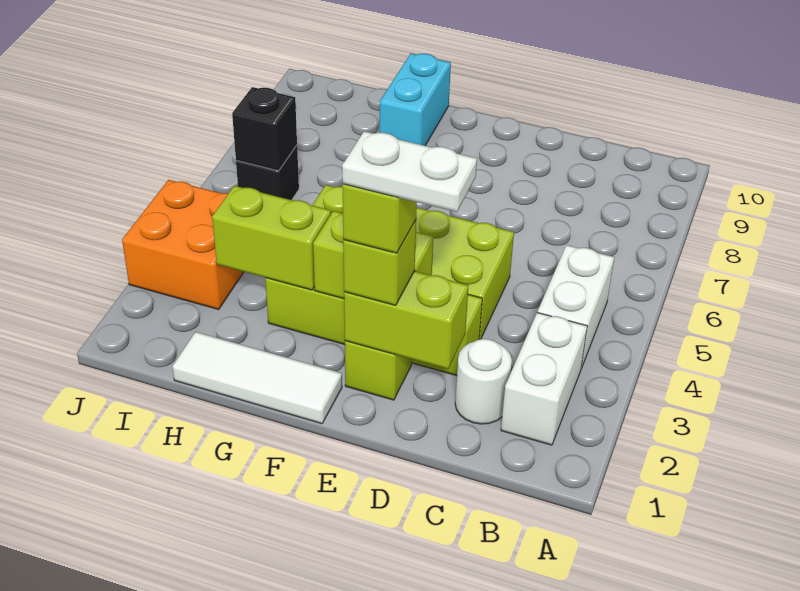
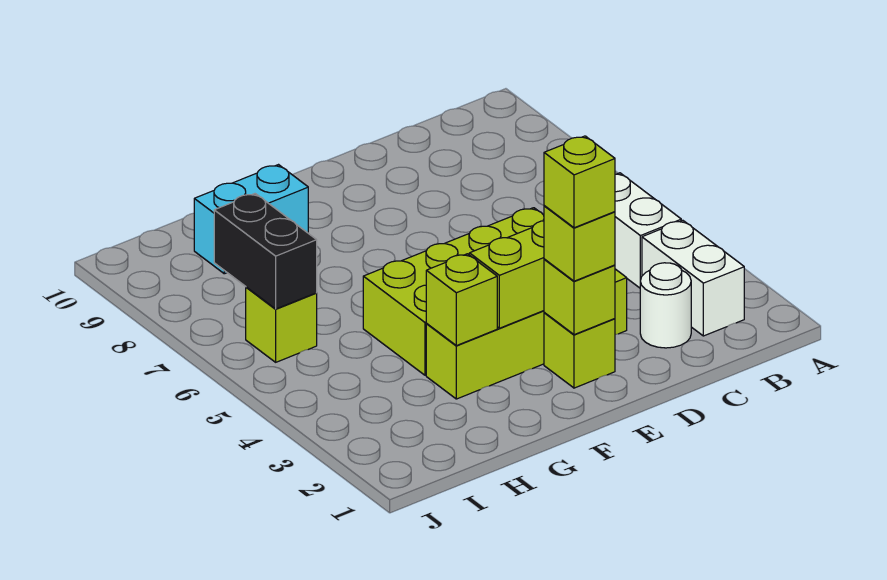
lime brick D2:E2 level 2 -> lime brick E2 level 2
white plate D2:E2 level 5 -> none
white tile F1:H1 level 1 -> none
lime brick G3:H3 level 2 -> lime brick G3 level 2
cyan brick G9:G10 level 1 -> cyan brick G9:H9 level 1
orange brick I3:J4 level 1 -> none
black brick I6 level 1 -> lime brick I6 level 1
black brick I6 level 2 -> black brick I6:I7 level 2

